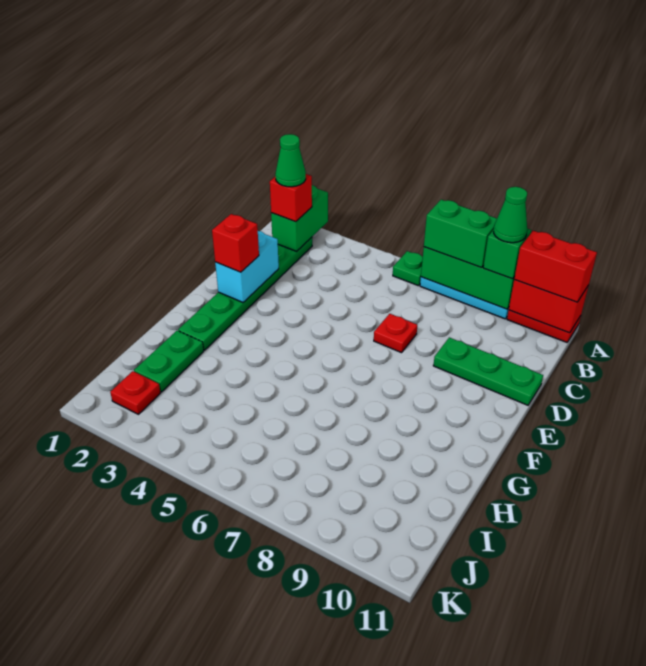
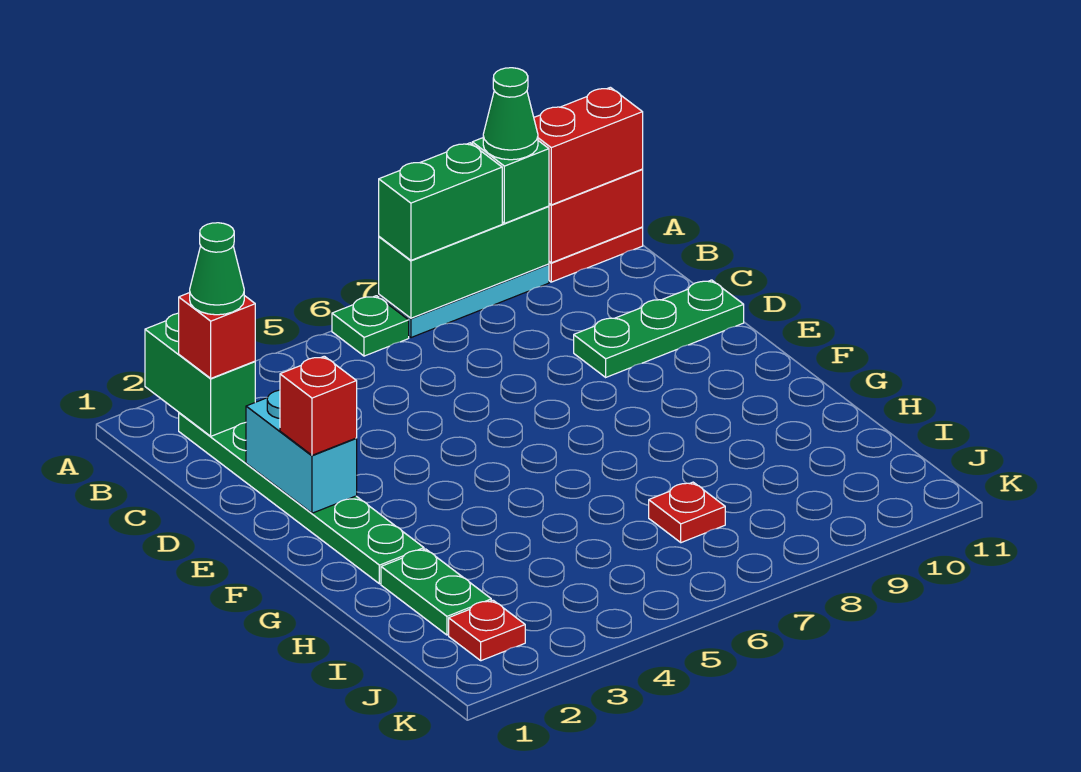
red plate D7 level 1 -> red plate I7 level 1

